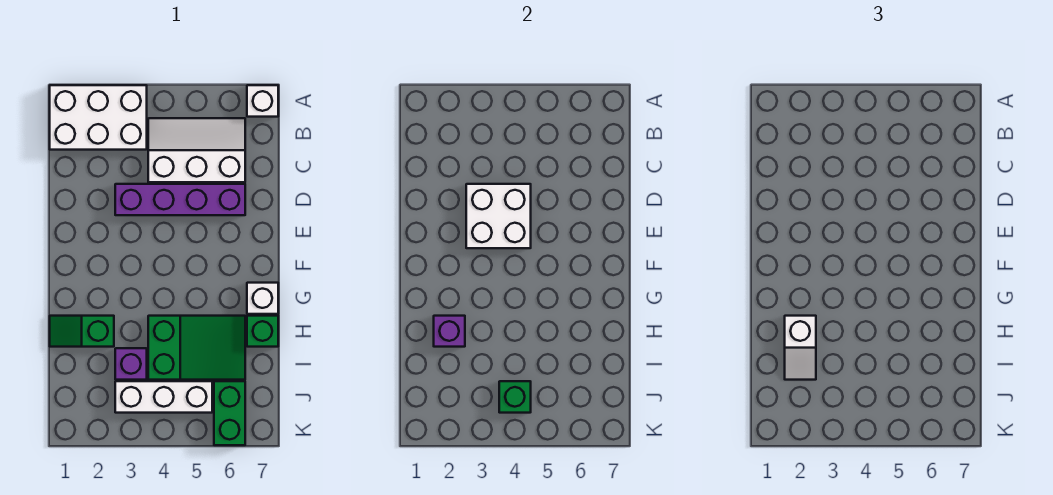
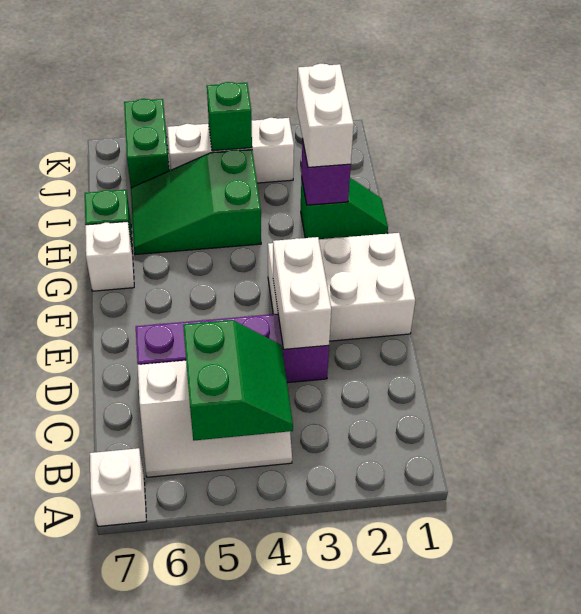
white brick A1:B3 level 1 -> white brick E1:F3 level 1
none -> green slope B4:C5 level 2 top 5
white brick D3:E4 level 2 -> white brick D3:E3 level 2
white slope H2:I2 level 3 top H -> white brick H2:I2 level 3
purple brick I3 level 1 -> none

